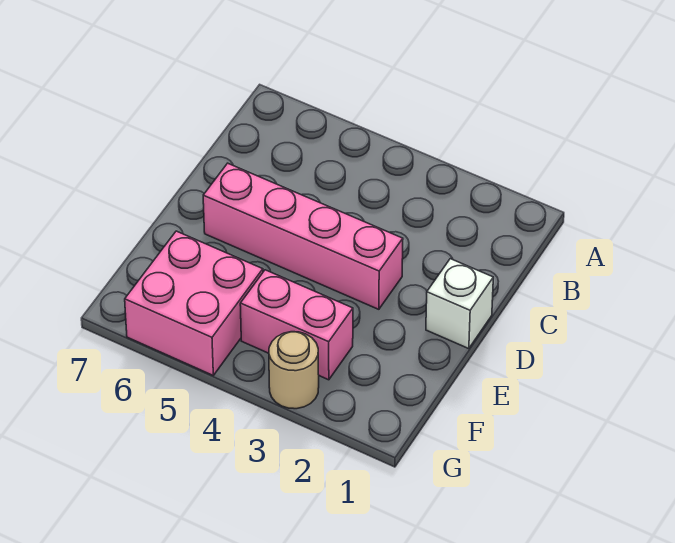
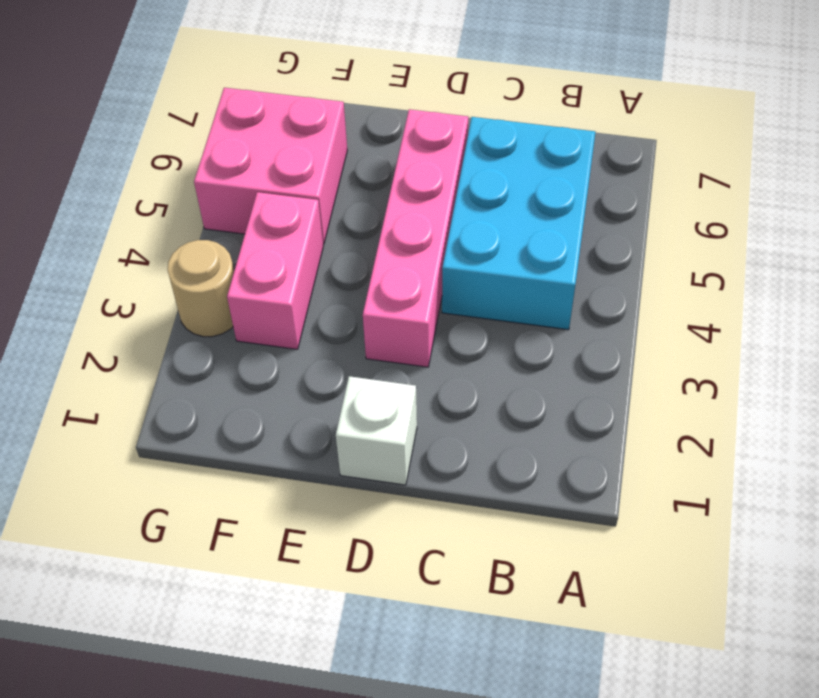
none -> cyan brick B4:C6 level 1

